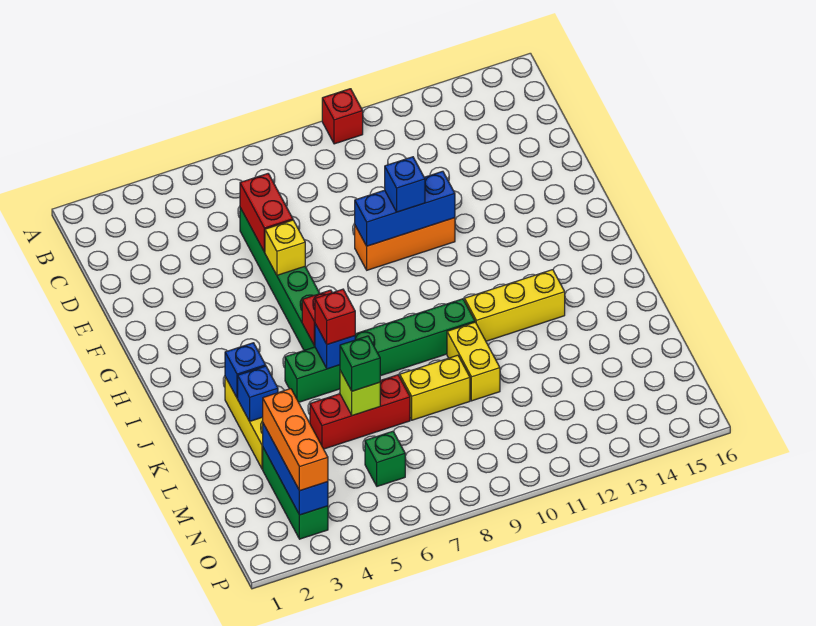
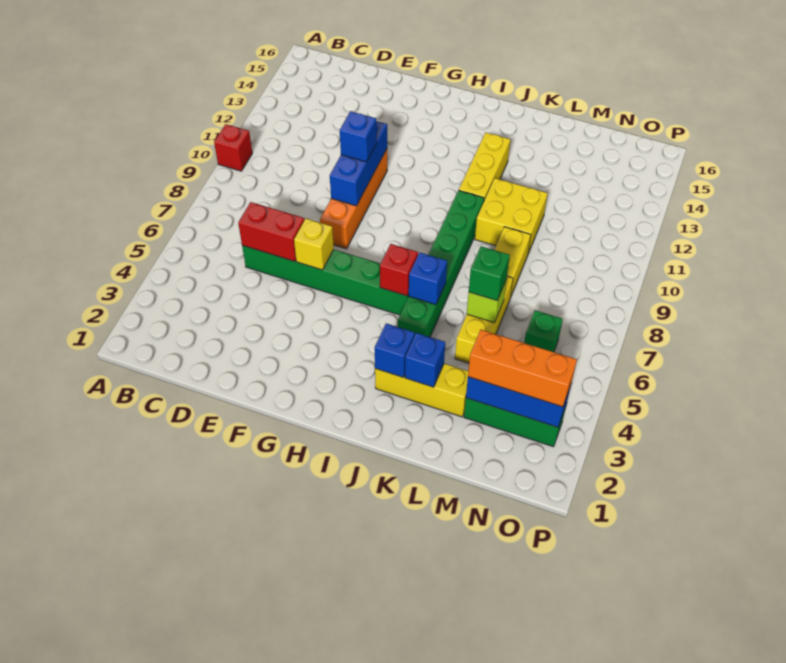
orange brick F9:F11 level 1 -> orange brick F8:F11 level 1
red brick J6 level 3 -> none
yellow brick K10:L10 level 1 -> yellow brick K10:L11 level 1
red brick L5:L7 level 1 -> yellow brick L5:L7 level 1

